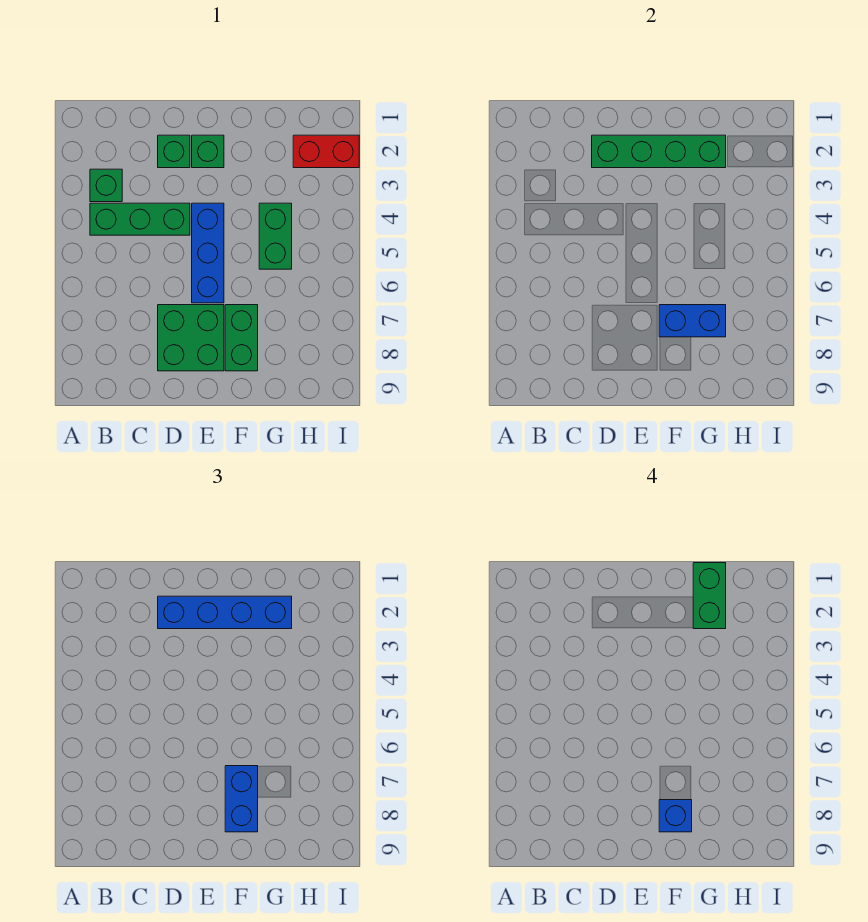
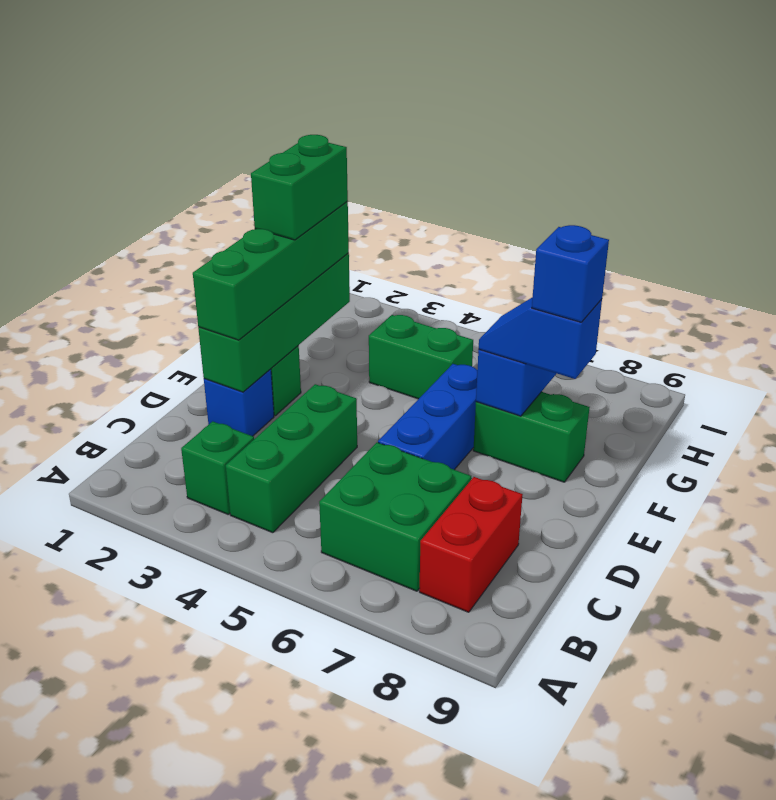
green brick D2 level 1 -> blue brick D2 level 1
blue brick D2:G2 level 3 -> green brick D2:G2 level 3
green brick D7:E8 level 1 -> green brick B6:C7 level 1
blue brick E4:E6 level 1 -> blue brick D6:F6 level 1
blue brick F7:F8 level 3 -> blue slope F7:F8 level 3 top 8
green brick G1:G2 level 4 -> green brick F2:G2 level 4
red brick H2:I2 level 1 -> red brick B8:C8 level 1

